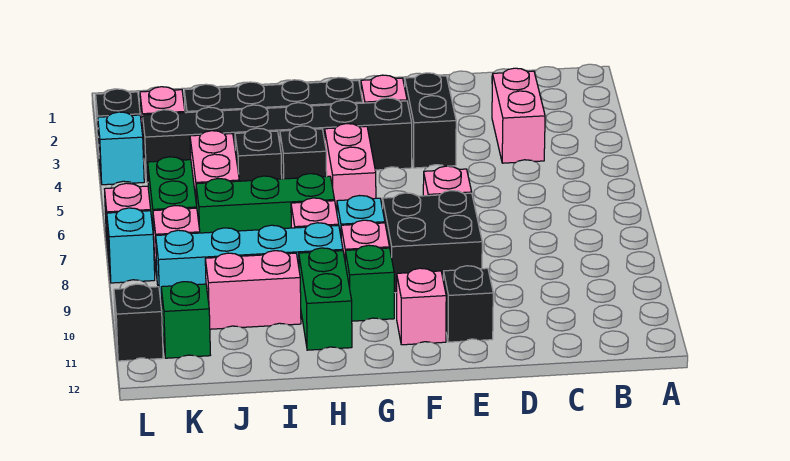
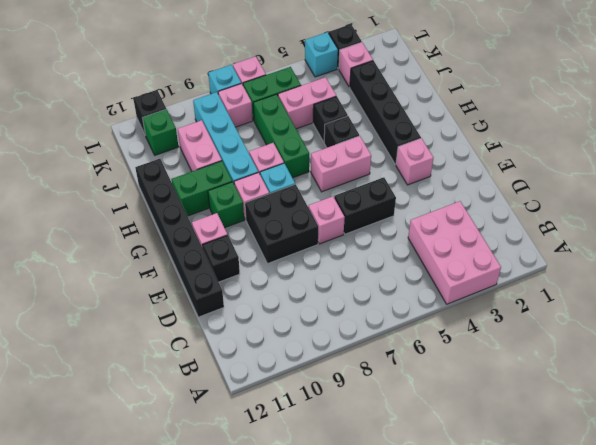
pink brick C3:C4 level 1 -> pink brick A3:C4 level 1
black brick E3:E4 level 1 -> black brick E5:E6 level 1
black brick F4:K4 level 1 -> black brick D12:I12 level 1

